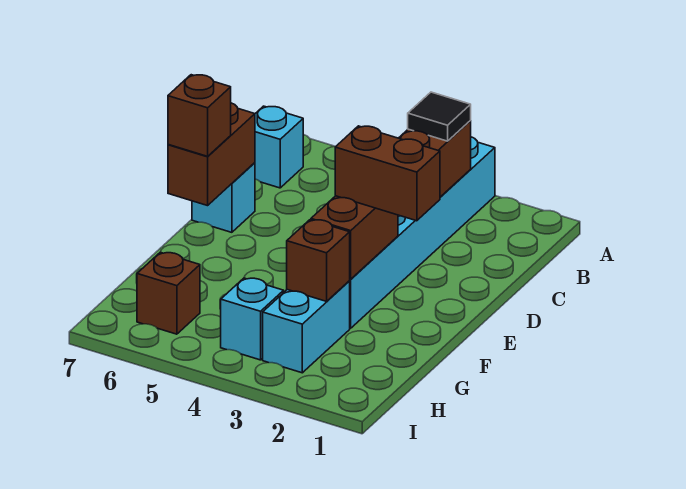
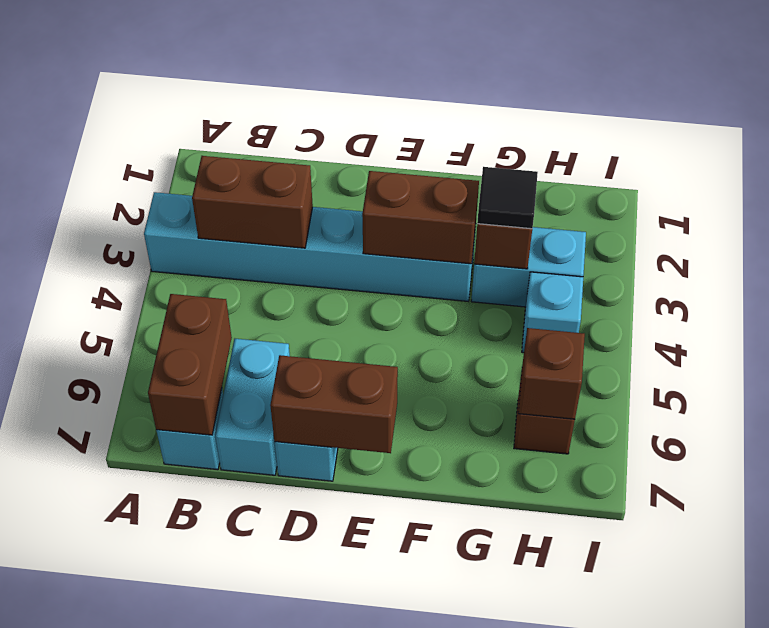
black tile B3 level 3 -> black tile G3 level 3
none -> cyan brick C6:C7 level 1
brown brick E2:E3 level 3 -> brown brick B6:B7 level 2
brown brick E7 level 3 -> brown brick H6 level 2

